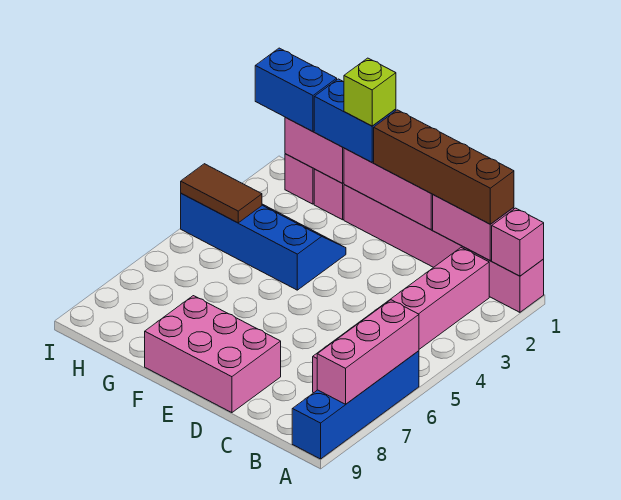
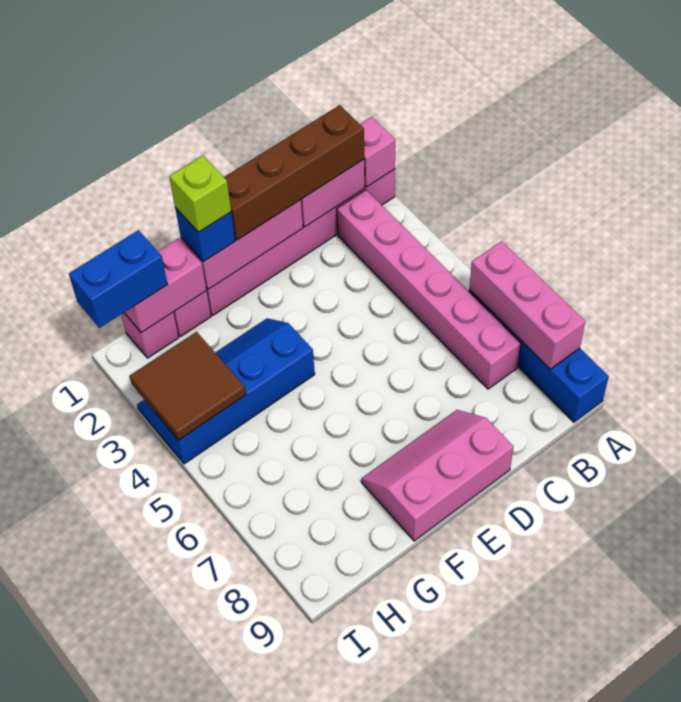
pink brick D8:F9 level 1 -> pink slope D8:F9 level 1 top 9
blue brick F1:G1 level 3 -> blue brick F1 level 3
brown tile H4:I4 level 2 -> brown tile H3:I4 level 2

